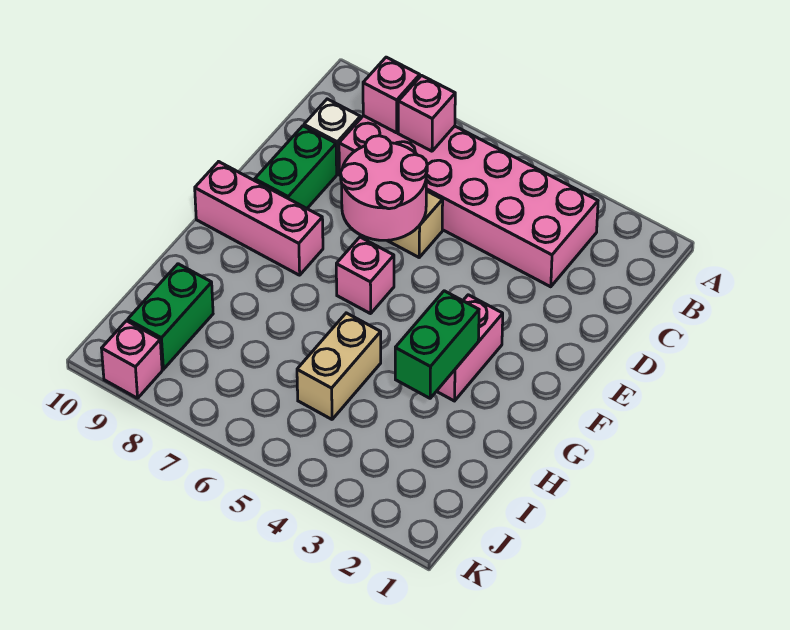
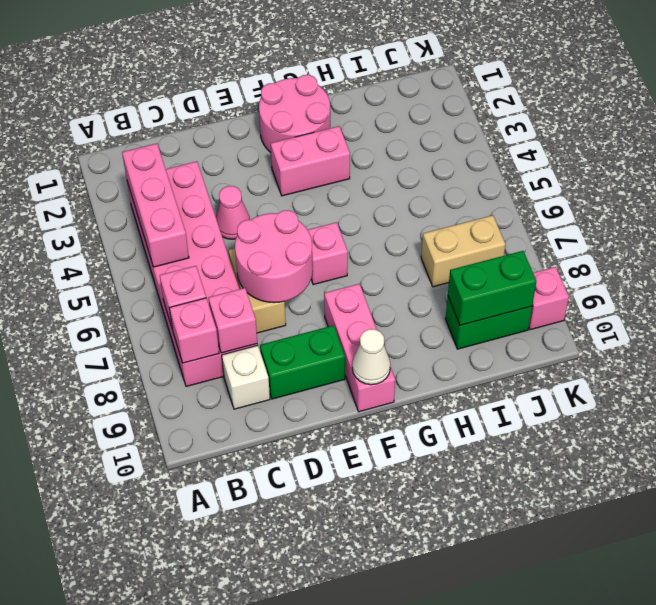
none -> pink brick B3:B5 level 2
none -> pink brick C8 level 2
none -> pink cone D4 level 1
none -> pink round brick F1:G2 level 1
none -> white cone F10 level 2
green brick G3:H3 level 2 -> green brick I9:J9 level 2
tan brick H5:I5 level 1 -> tan brick I7:J7 level 1

